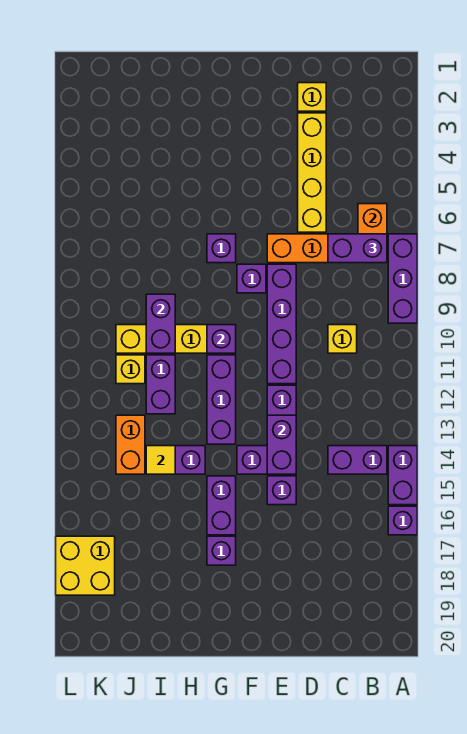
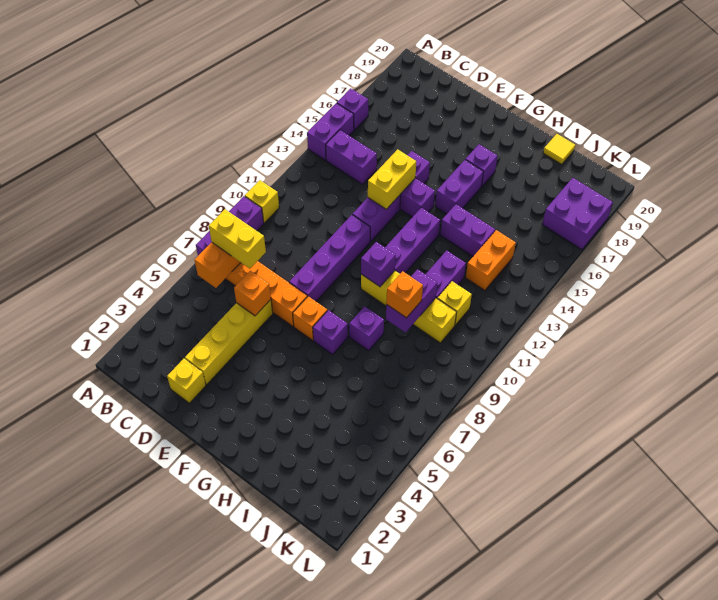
purple brick B7:C7 level 3 -> yellow brick B7:C7 level 3
yellow brick C10 level 1 -> yellow brick A10 level 1
none -> orange brick D6 level 2
purple brick E13:E14 level 2 -> yellow brick E13:E14 level 2
none -> orange brick F7 level 1
purple brick F8 level 1 -> purple brick H8 level 1
none -> orange brick I9 level 3
yellow tile I14 level 2 -> yellow tile I20 level 1
yellow brick K17:L18 level 1 -> purple brick K17:L18 level 1

